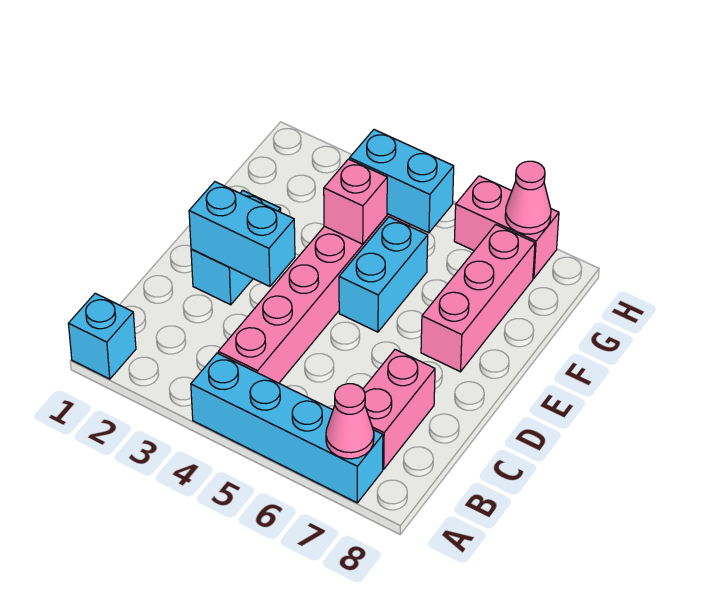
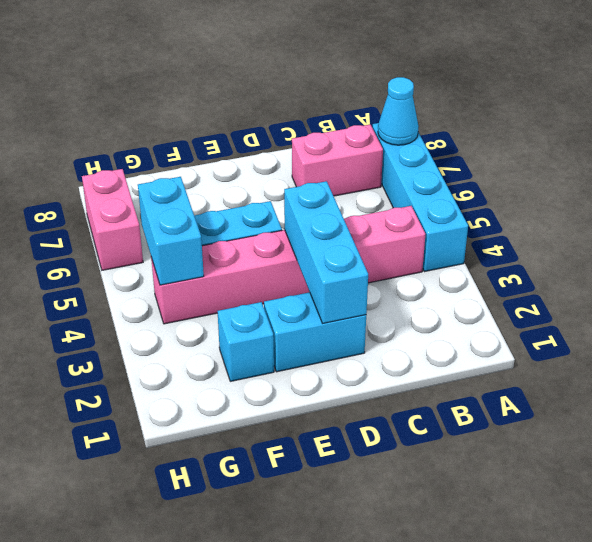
cyan brick A1 level 1 -> cyan brick F2 level 1
pink cone A7 level 2 -> cyan cone A7 level 2
cyan brick D2:D3 level 2 -> cyan brick D2:D4 level 2
pink brick E7:G7 level 1 -> none
pink brick F4 level 2 -> none
pink cone H7 level 2 -> none

